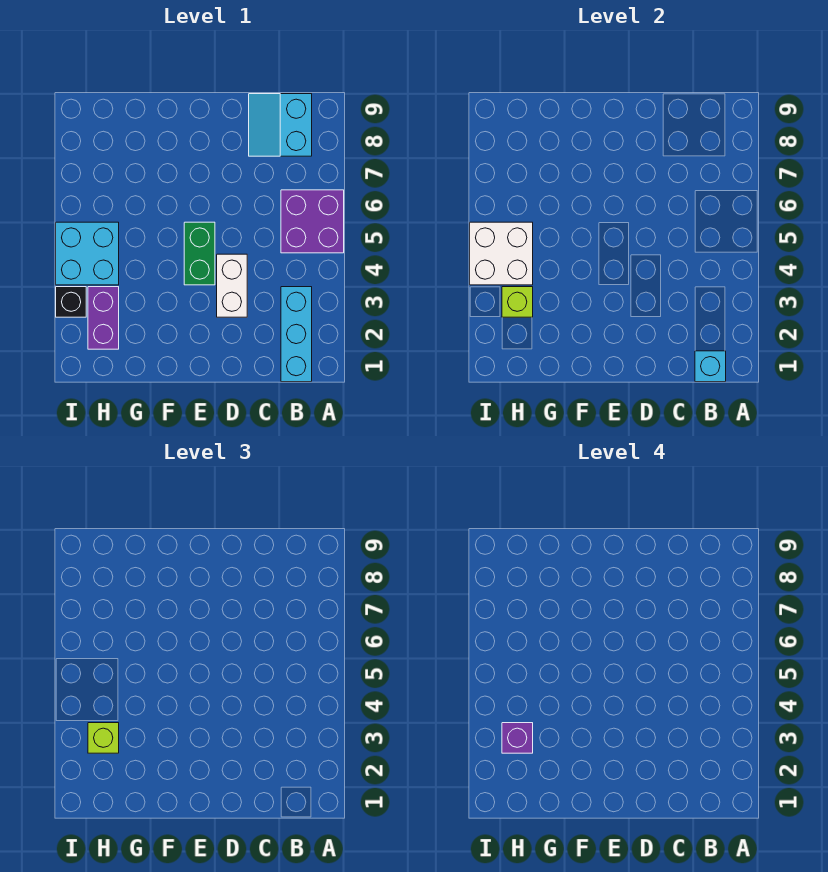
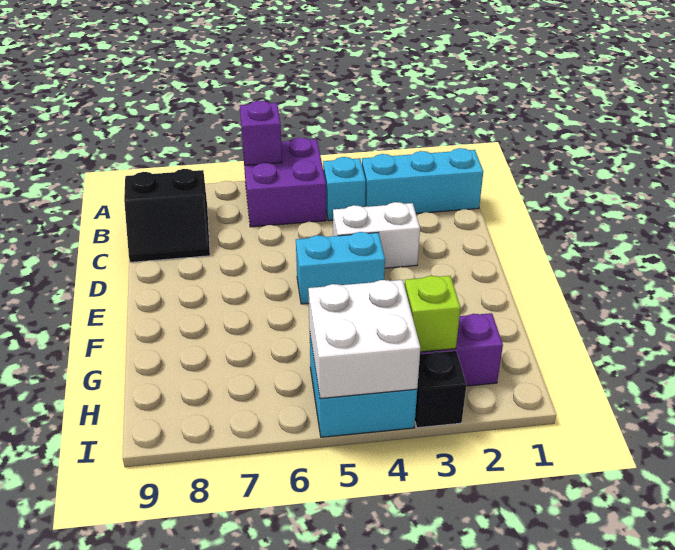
cyan brick B1 level 2 -> cyan brick B4 level 1
cyan slope B8:C9 level 1 top B -> black slope B8:C9 level 1 top B
green brick E4:E5 level 1 -> cyan brick E4:E5 level 1
lime brick H3 level 3 -> none
purple brick H3 level 4 -> purple brick A6 level 2

